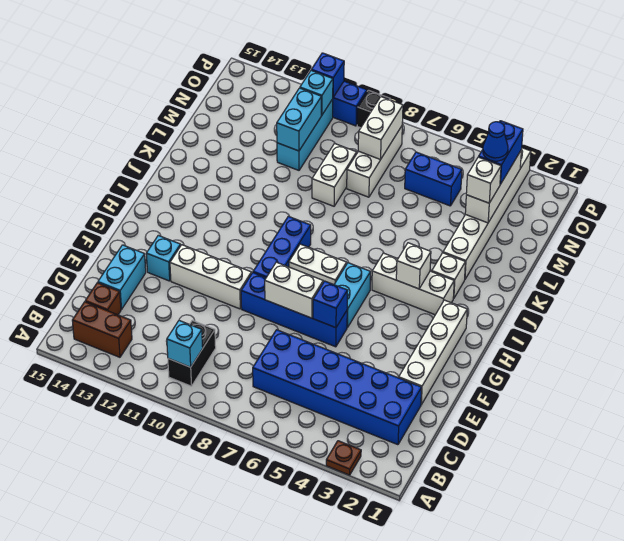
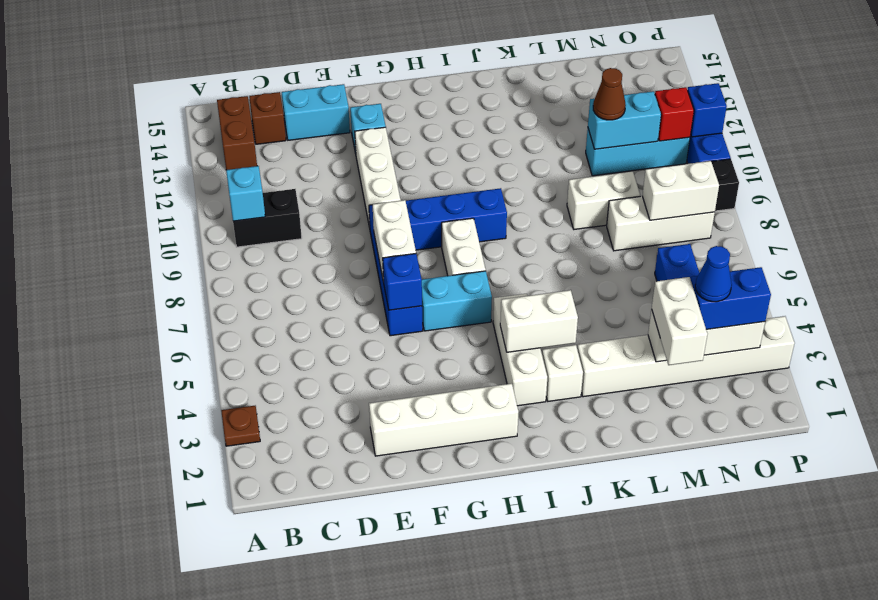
blue brick C2:D7 level 1 -> none
white brick I4 level 2 -> white brick I4:J4 level 2
white brick M3 level 3 -> white brick M2:M3 level 3
none -> brown cone M11 level 3
cyan brick O11 level 2 -> red brick O11 level 2

